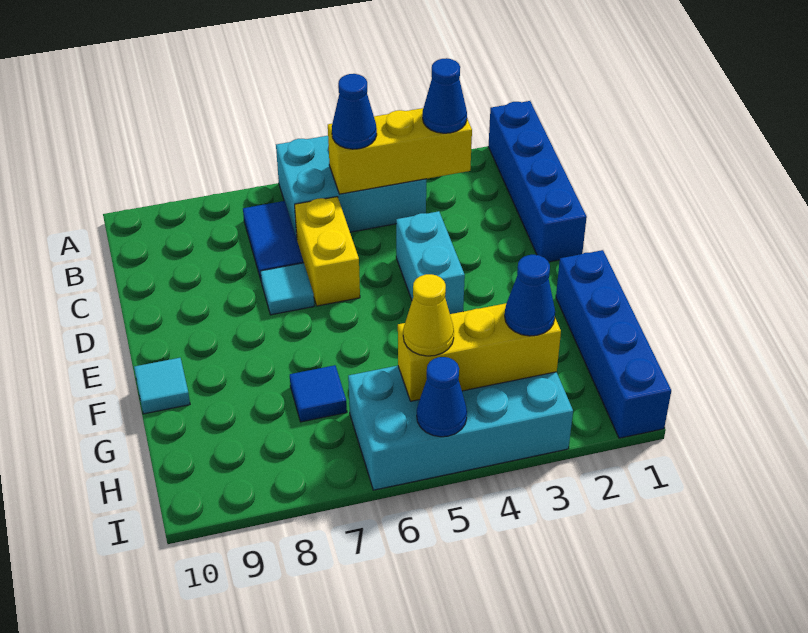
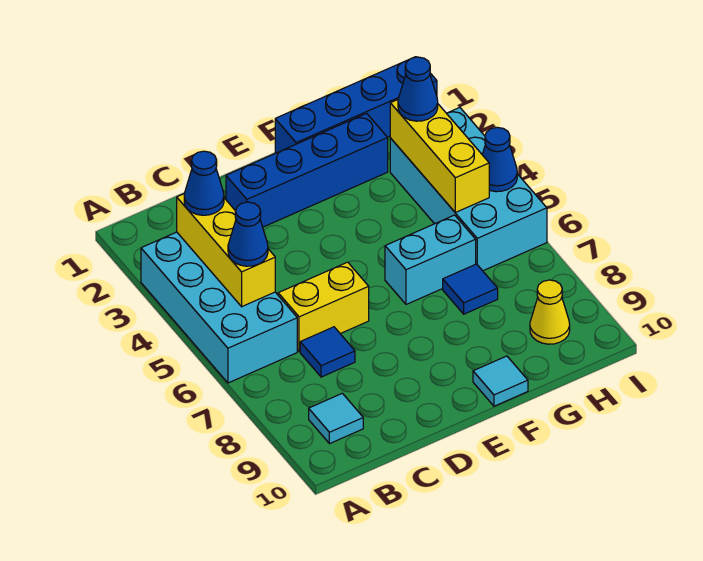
blue brick A1:D1 level 1 -> blue brick D2:G2 level 1
cyan brick A4:B6 level 1 -> cyan brick A3:B6 level 1
blue tile B7:C7 level 1 -> blue tile C7 level 1
cyan brick D4:E4 level 1 -> cyan brick F6:G6 level 1
cyan tile D7 level 1 -> cyan tile B9 level 1
yellow cone H5 level 3 -> yellow cone H9 level 1

